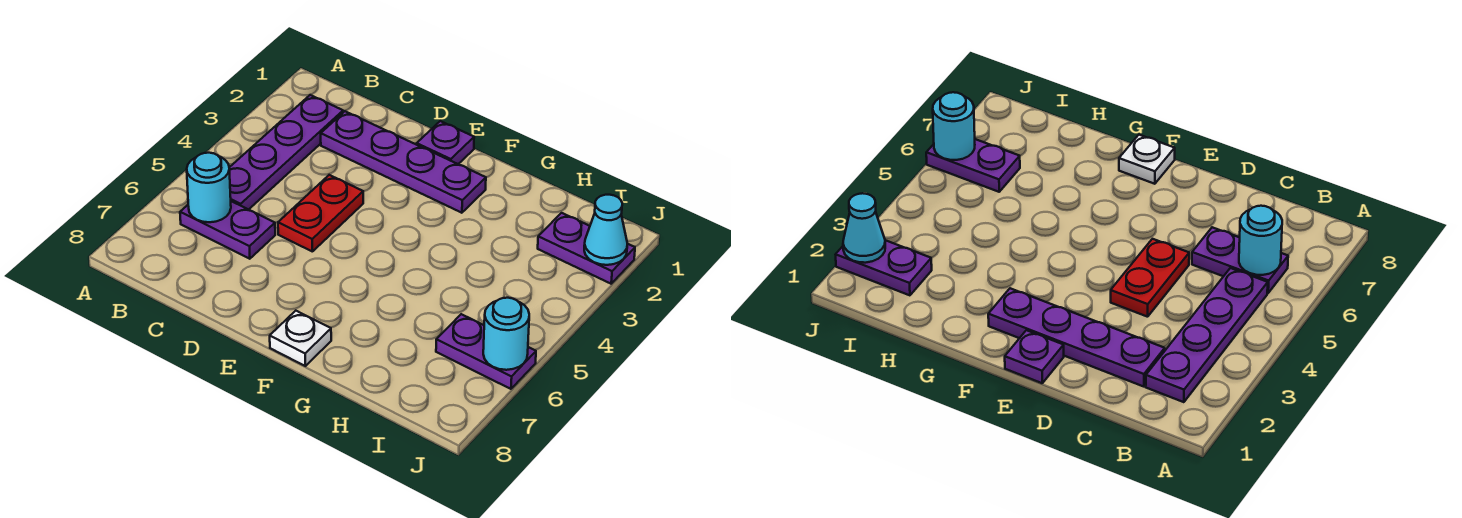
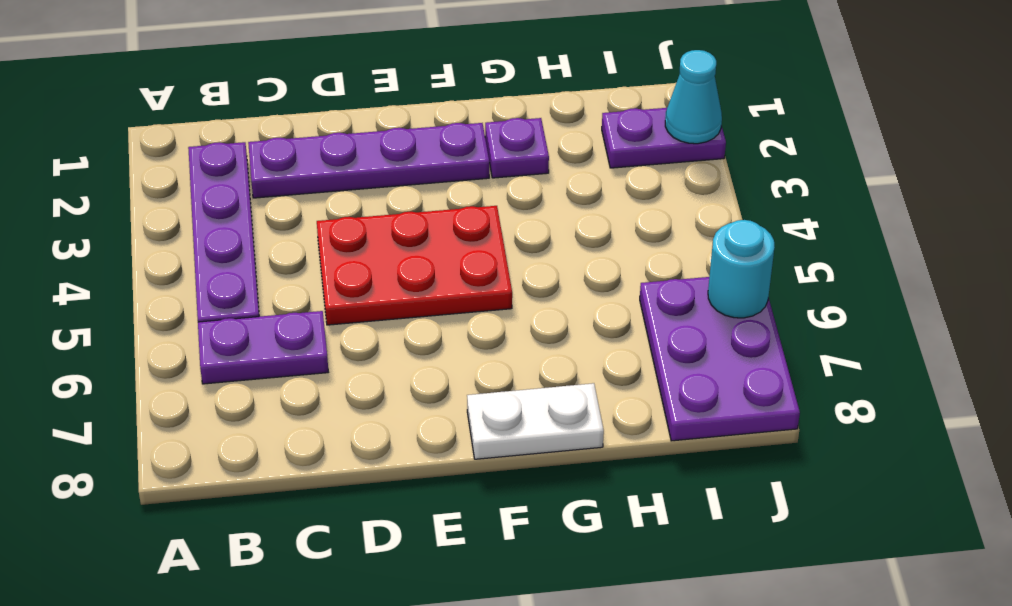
cyan round brick B6 level 2 -> none
red plate D4:D5 level 1 -> red plate D4:F5 level 1
purple plate E1 level 1 -> purple plate G2 level 1
white plate F8 level 1 -> white plate F8:G8 level 1
purple plate I6:J6 level 1 -> purple plate I6:J8 level 1

